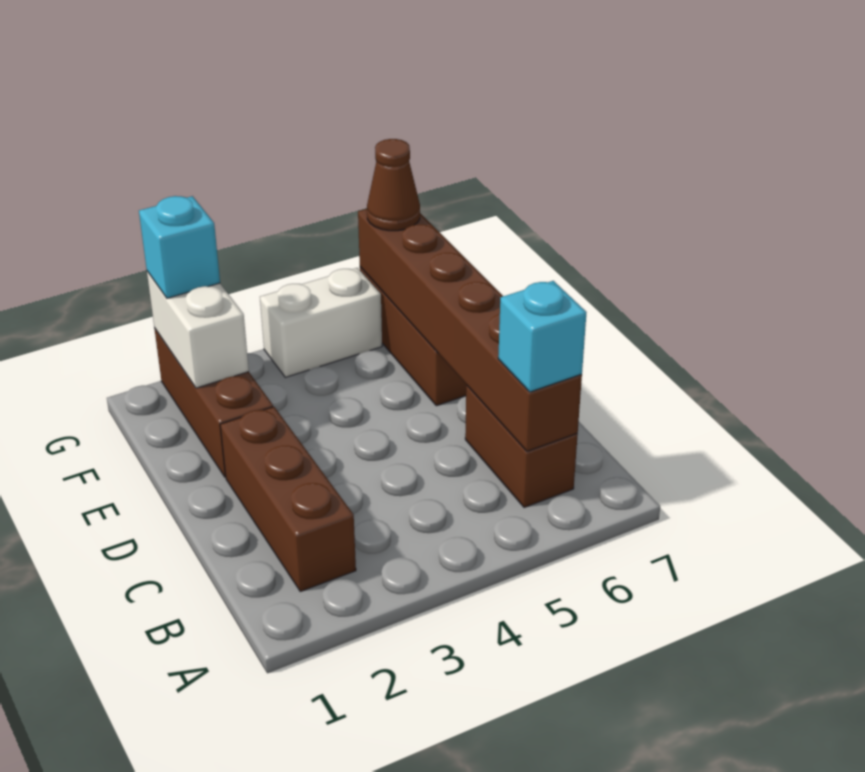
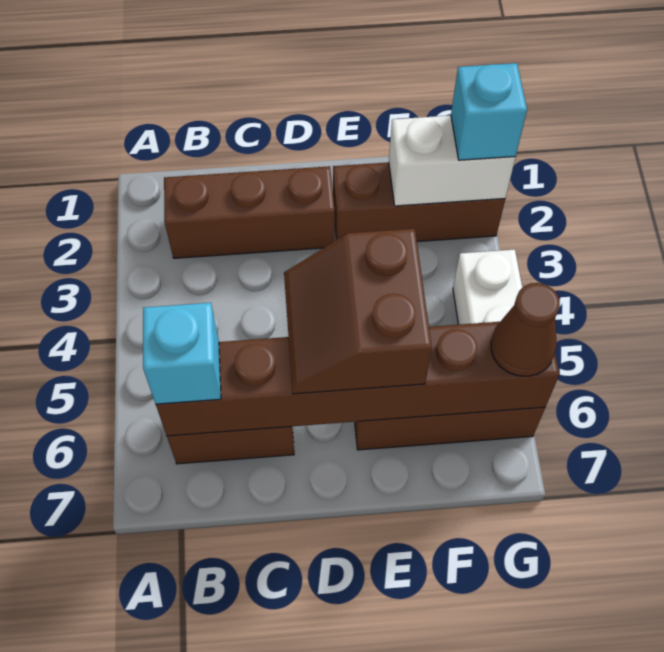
none -> brown slope D5:E6 level 3 top E

